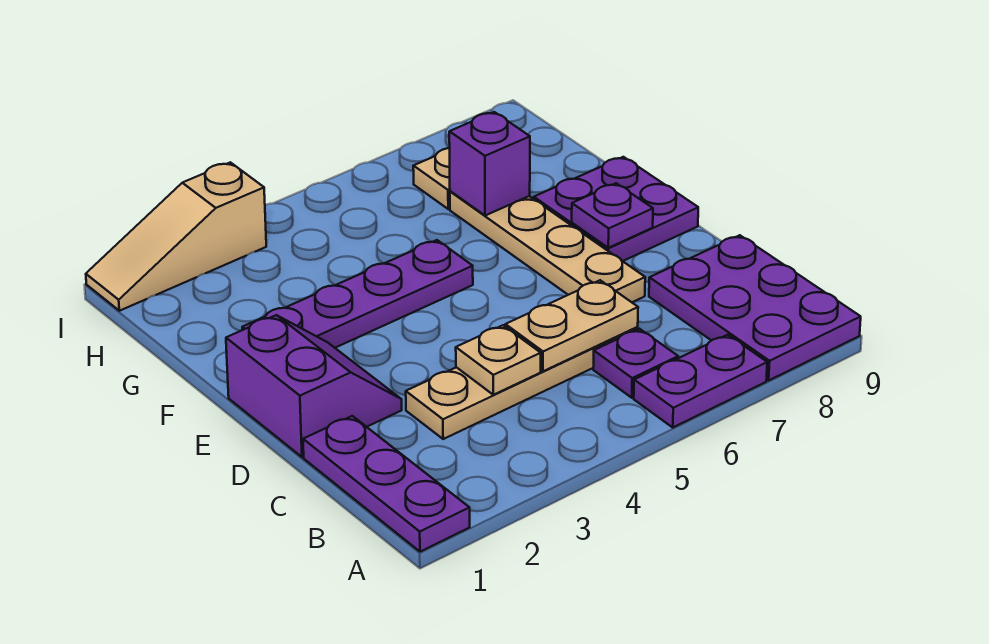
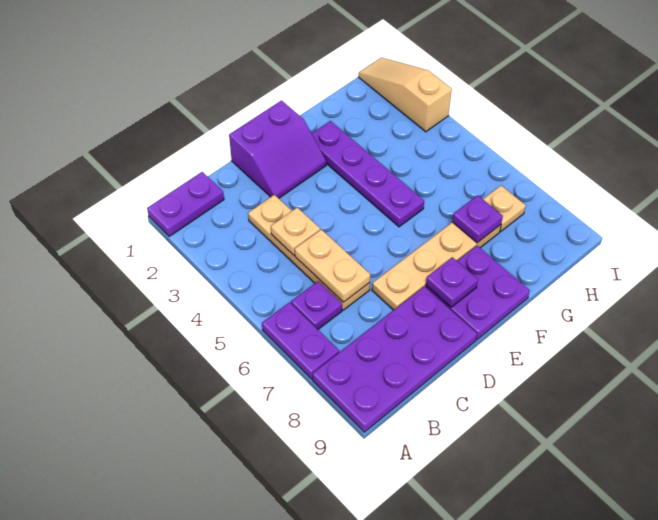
purple plate A1:C1 level 1 -> purple plate A1:B1 level 1
purple plate A8:C9 level 1 -> purple plate A8:D9 level 1
purple brick G7 level 2 -> purple plate G7 level 2

